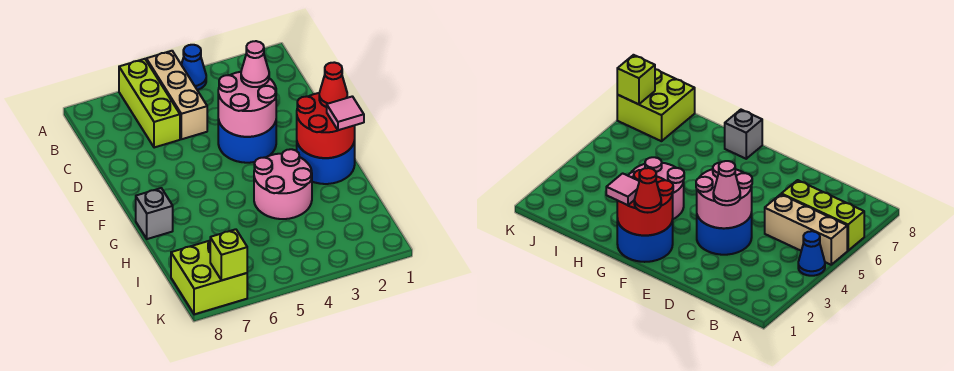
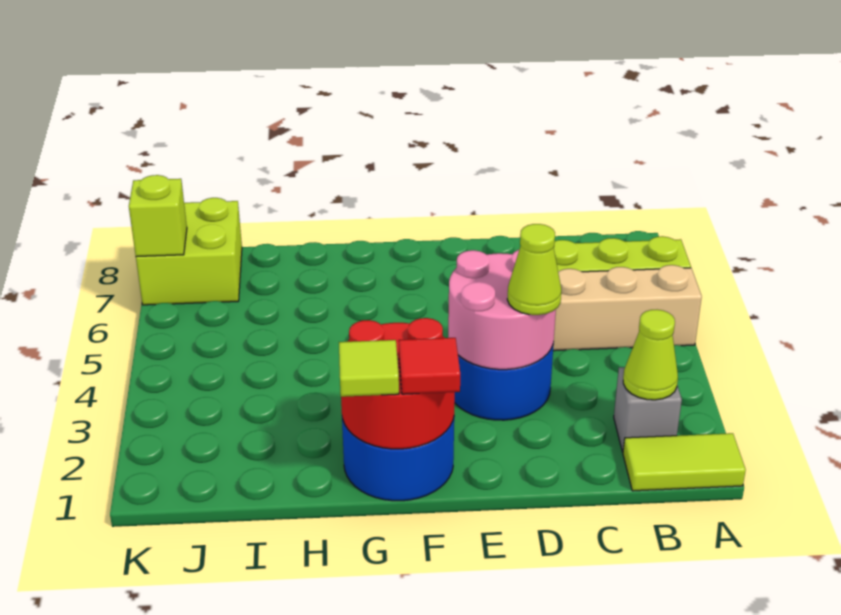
none -> lime tile A1:B1 level 1
blue cone A4 level 1 -> none
none -> lime cone B2 level 2
pink cone D3 level 3 -> lime cone D3 level 3
red cone F1 level 3 -> red tile F1 level 3
pink tile G1 level 3 -> lime tile G1 level 3
pink round brick G3:H4 level 1 -> none
grey brick G8 level 1 -> grey brick B2 level 1

